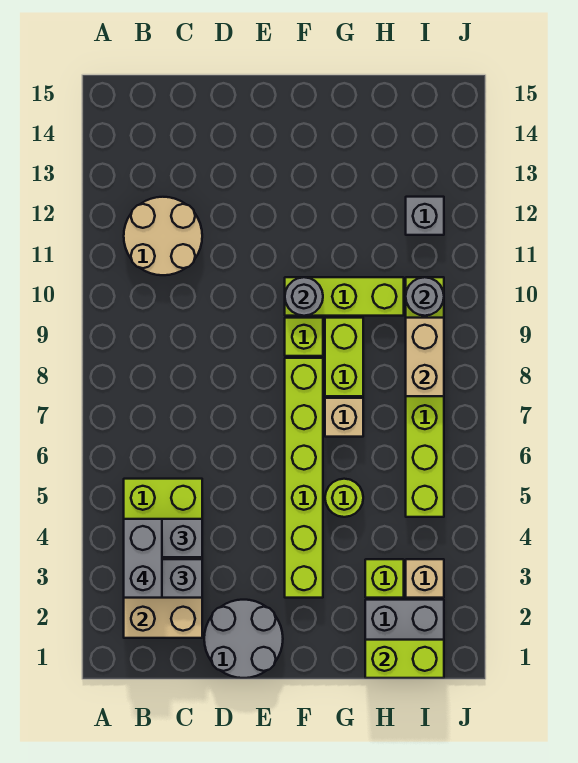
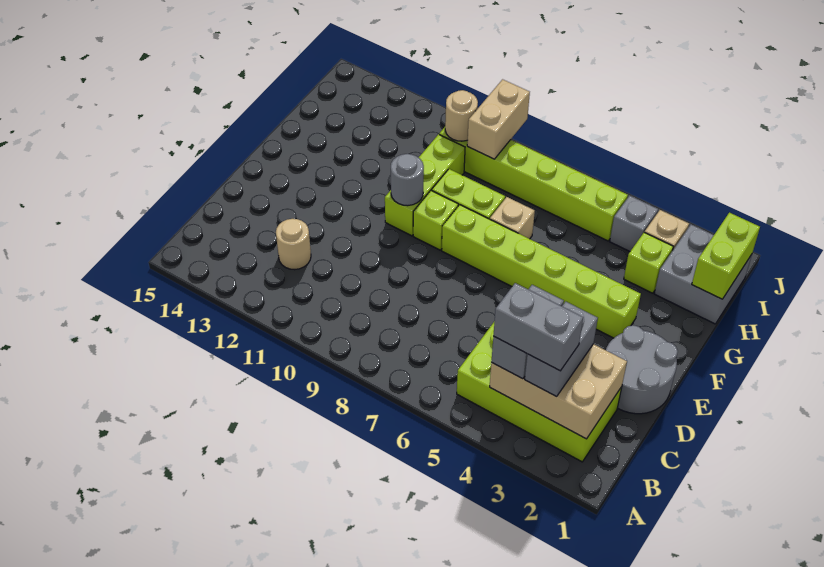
tan round brick B11:C12 level 1 -> tan round brick C12 level 1
lime round brick G5 level 1 -> none
tan brick I8:I9 level 2 -> tan brick I9:J9 level 2
grey round brick I10 level 2 -> tan round brick I10 level 2
grey brick I12 level 1 -> grey brick I4 level 1

